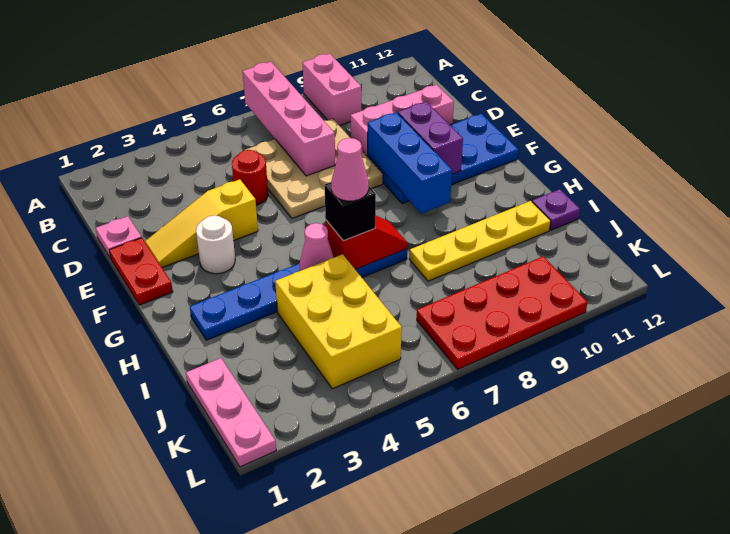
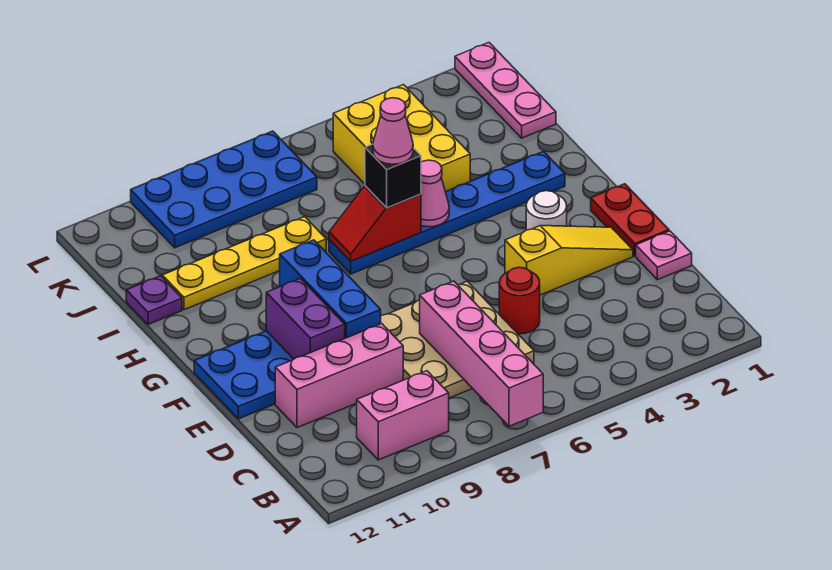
pink brick A9:B9 level 1 -> pink brick B9:B10 level 1
red plate K7:L10 level 1 -> blue plate K7:L10 level 1

